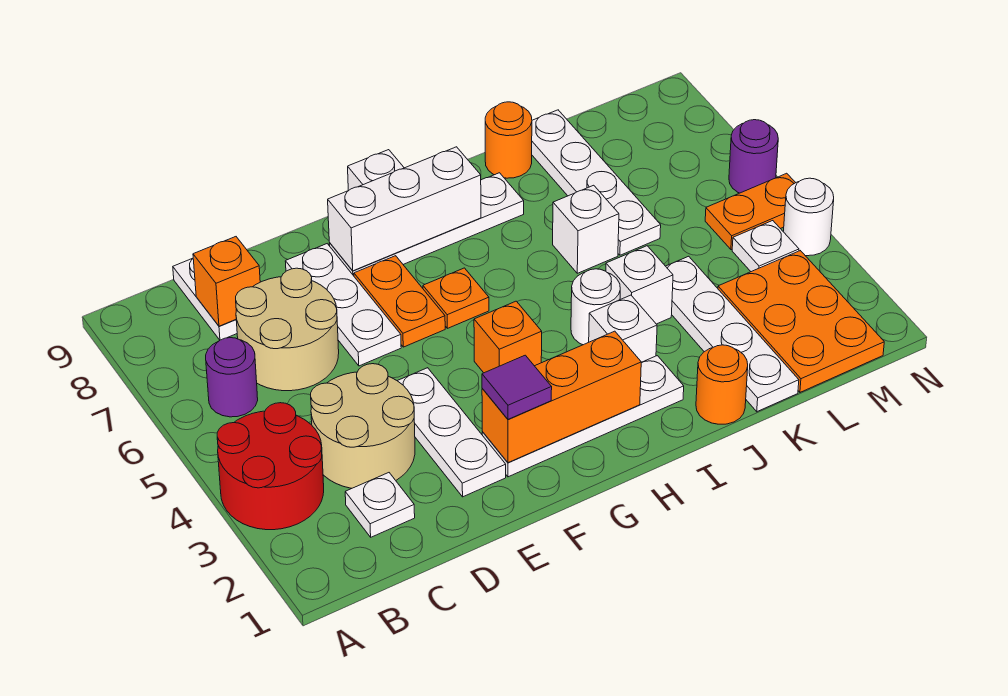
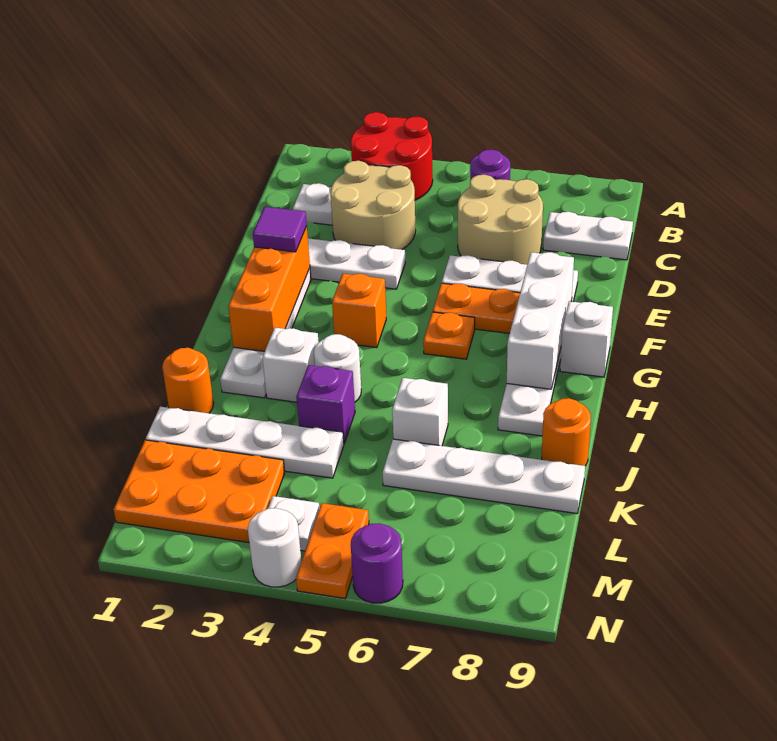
orange brick C8 level 2 -> none
white brick J4 level 1 -> purple brick J4 level 1

